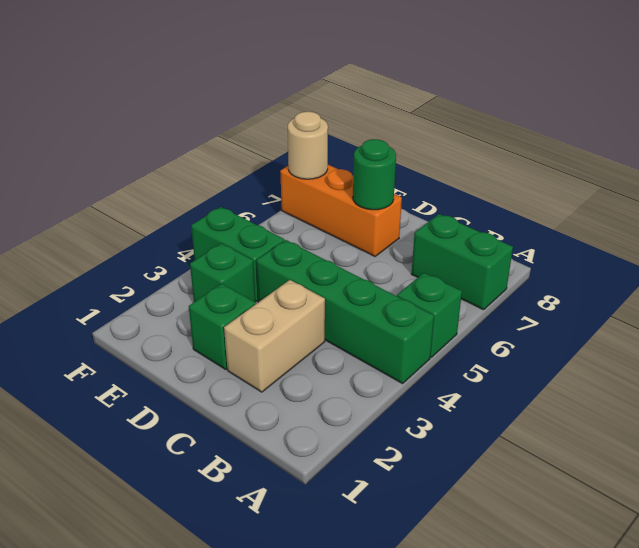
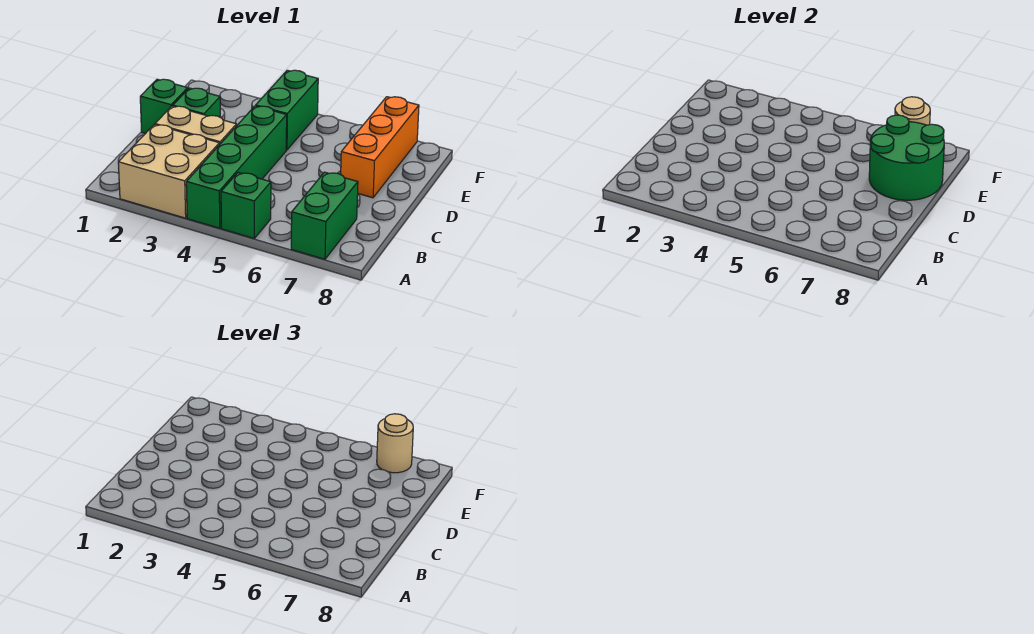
none -> tan brick A2:B3 level 1
green round brick D7 level 2 -> green round brick D7:E8 level 2
green brick E3 level 1 -> green brick D1 level 1
none -> tan round brick F7 level 3

